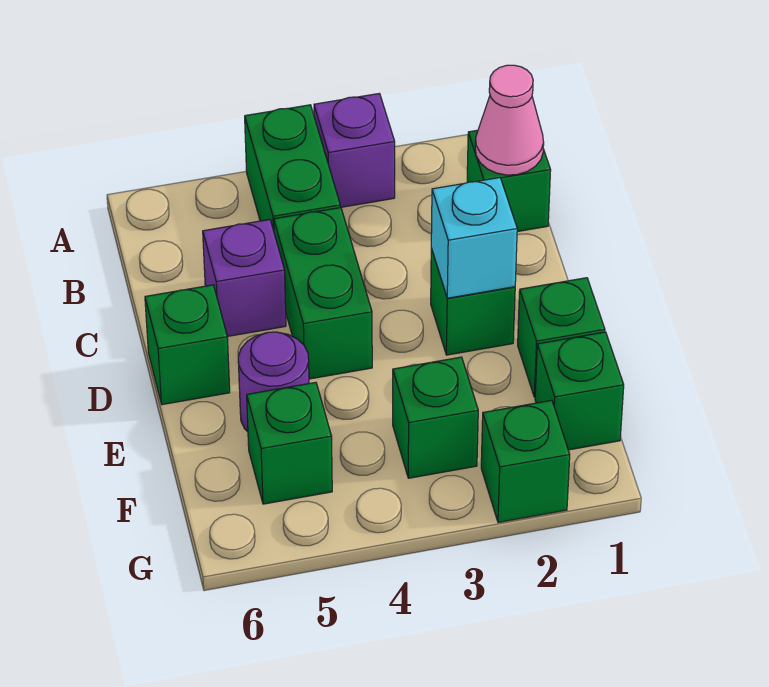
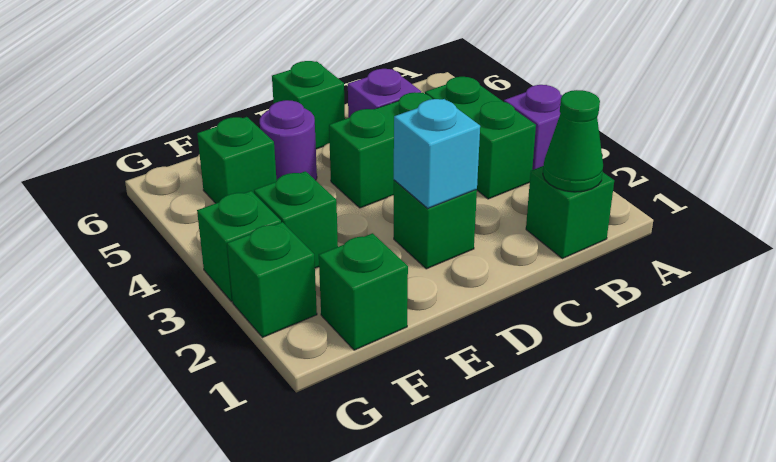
green brick A4:B4 level 1 -> green brick B3:B4 level 1
pink cone B1 level 2 -> green cone B1 level 2
green brick E1 level 1 -> green brick G3 level 1

